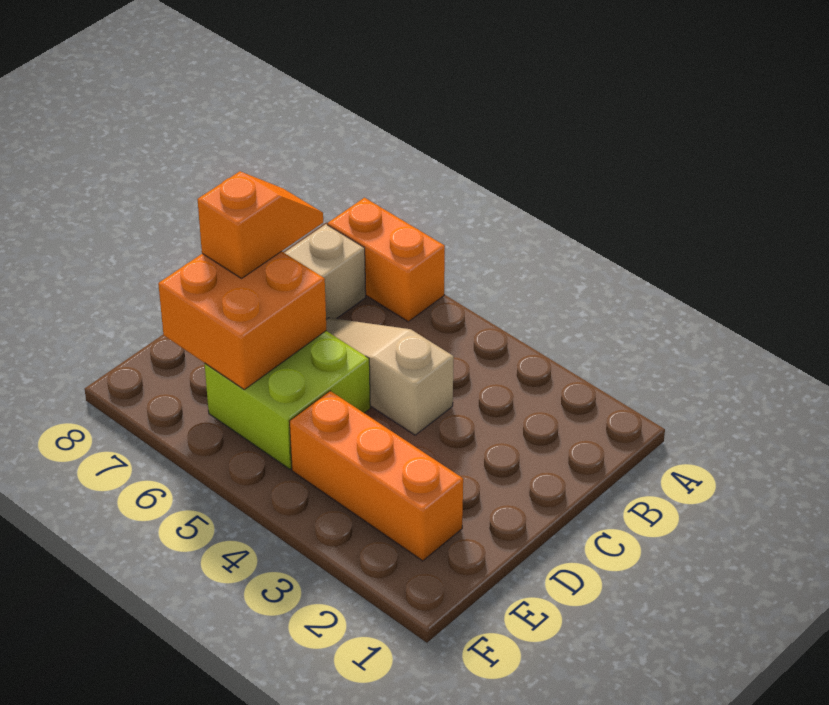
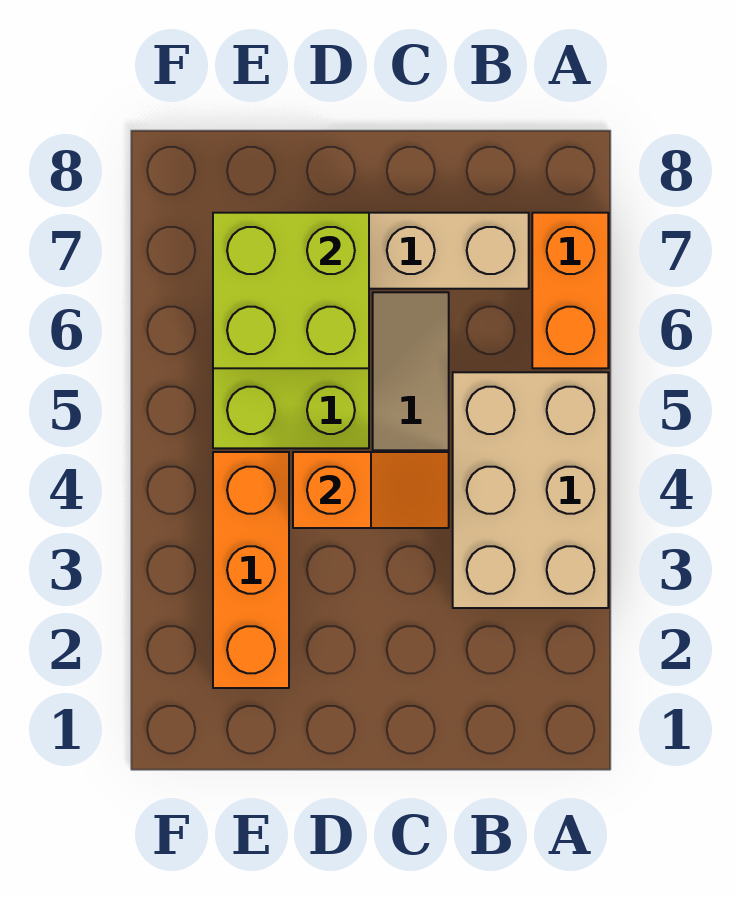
none -> tan brick A3:B5 level 1
orange slope C7:D7 level 3 top D -> orange slope C4:D4 level 2 top D
orange brick D6:E7 level 2 -> lime brick D6:E7 level 2

